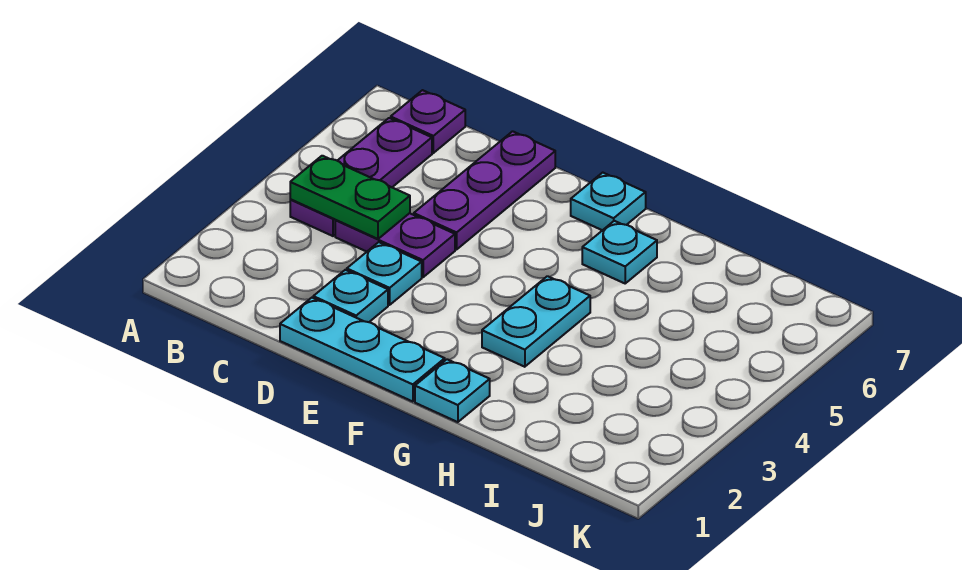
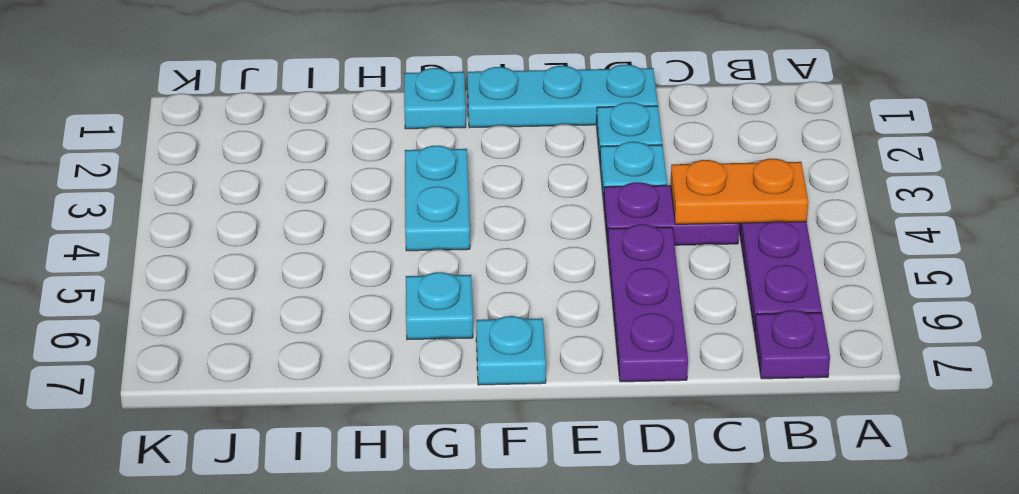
green plate B4:C4 level 2 -> orange plate B4:C4 level 2

